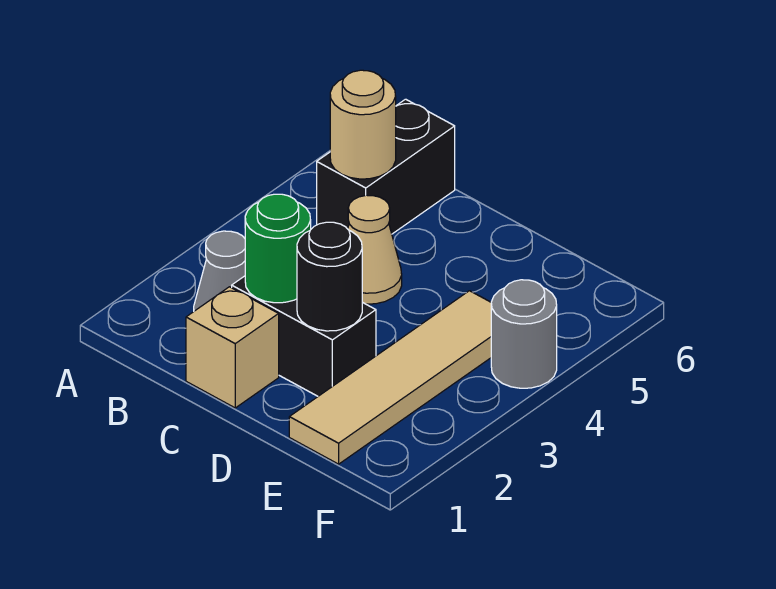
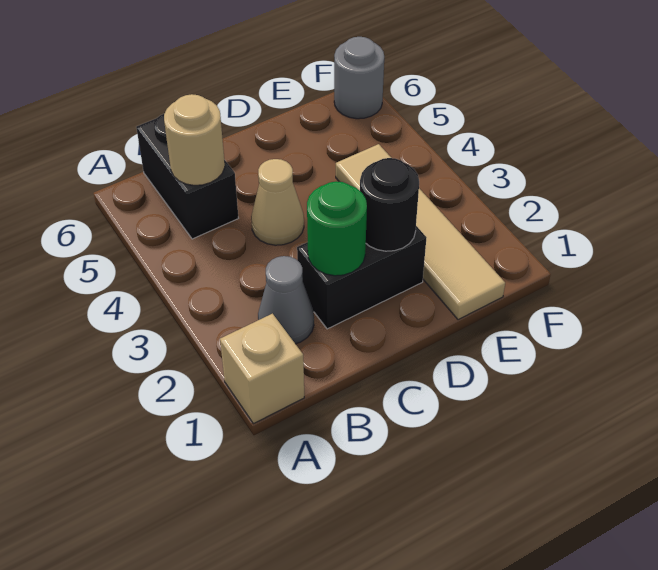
tan brick C1 level 1 -> tan brick A1 level 1
grey round brick F4 level 1 -> grey round brick F6 level 1

